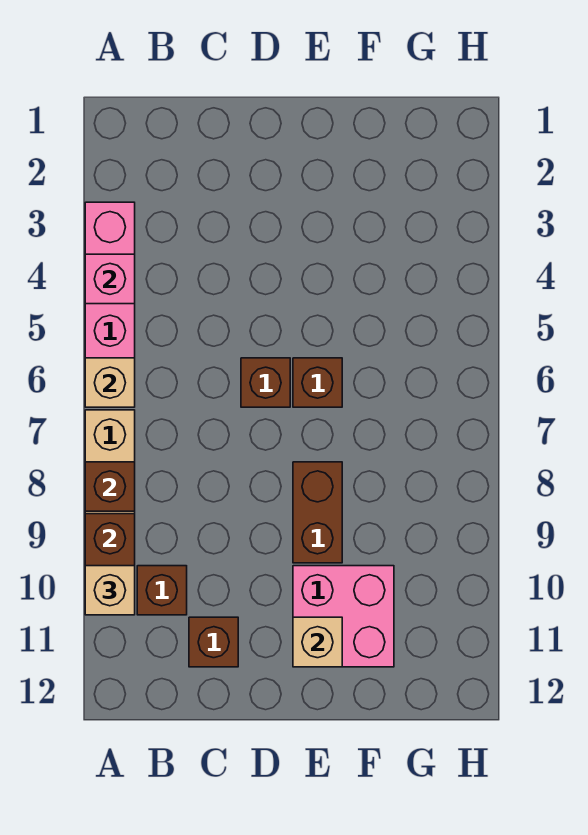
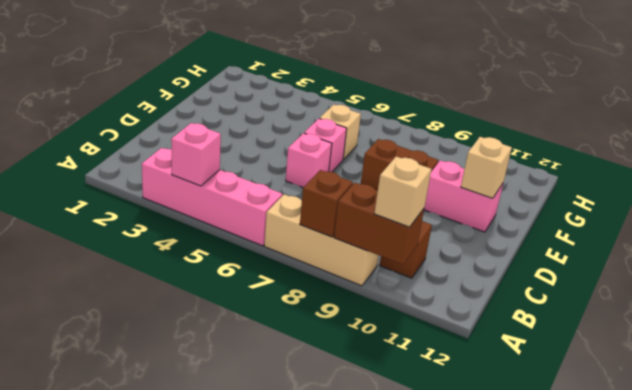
tan brick A6 level 2 -> tan brick F6 level 1
brown brick C11 level 1 -> none
brown brick D6 level 1 -> pink brick D6 level 1
brown brick E6 level 1 -> pink brick E6 level 1
pink brick E10:F11 level 1 -> pink brick E10:E11 level 1

